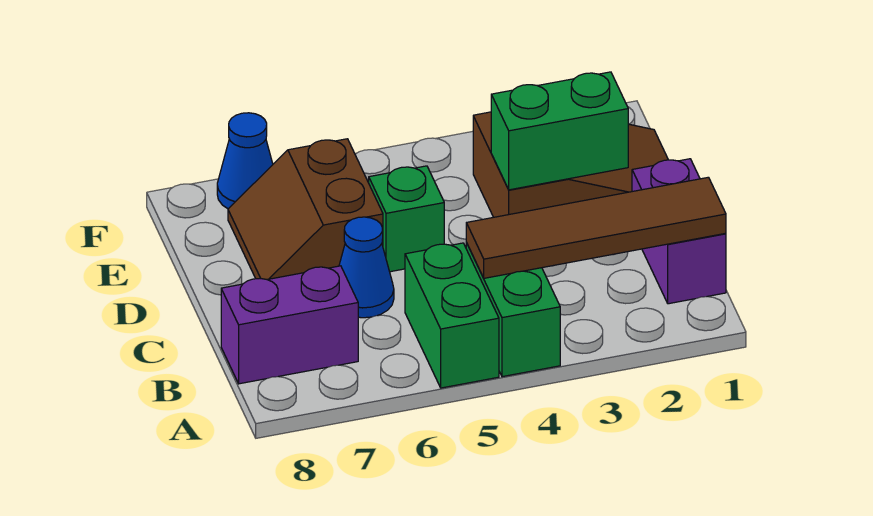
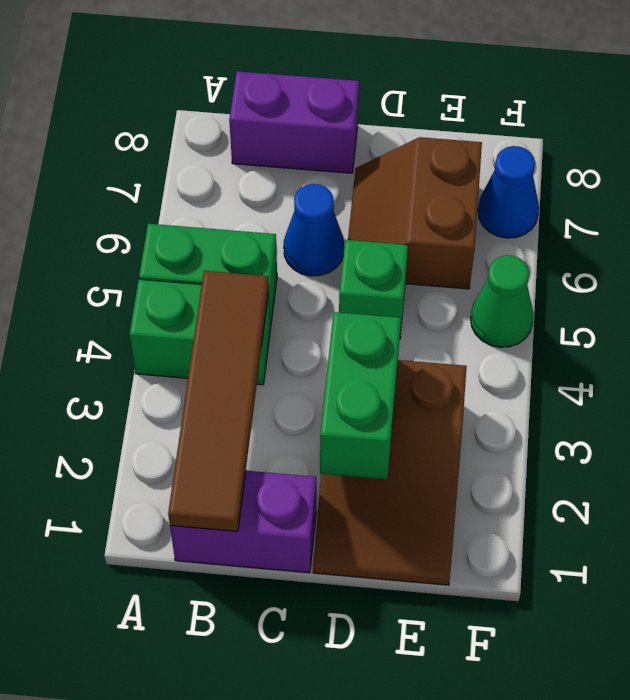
purple brick B7:B8 level 1 -> purple brick B8:C8 level 1
brown slope D6:E7 level 1 top 6 -> brown slope D6:E7 level 1 top E
none -> green cone F5 level 1

